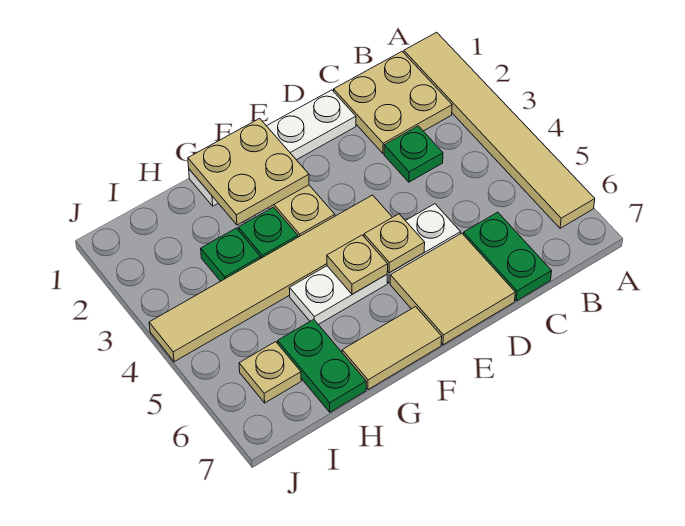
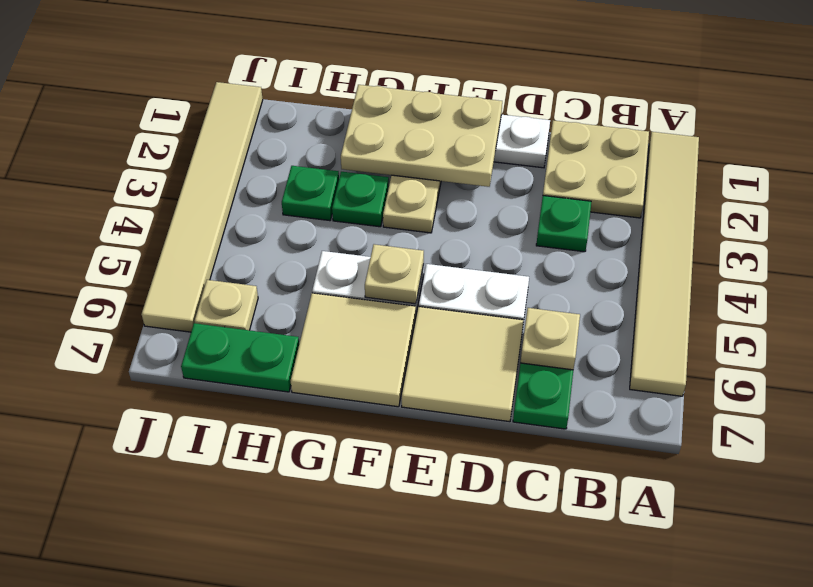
tan tile E4:J4 level 1 -> tan tile J1:J6 level 1
tan plate E5 level 2 -> tan plate C6 level 2
tan plate F1:G2 level 2 -> tan plate E1:G2 level 2
tan tile F7:G7 level 1 -> tan tile F6:G7 level 1
green plate H6:H7 level 1 -> green plate H7:I7 level 1

